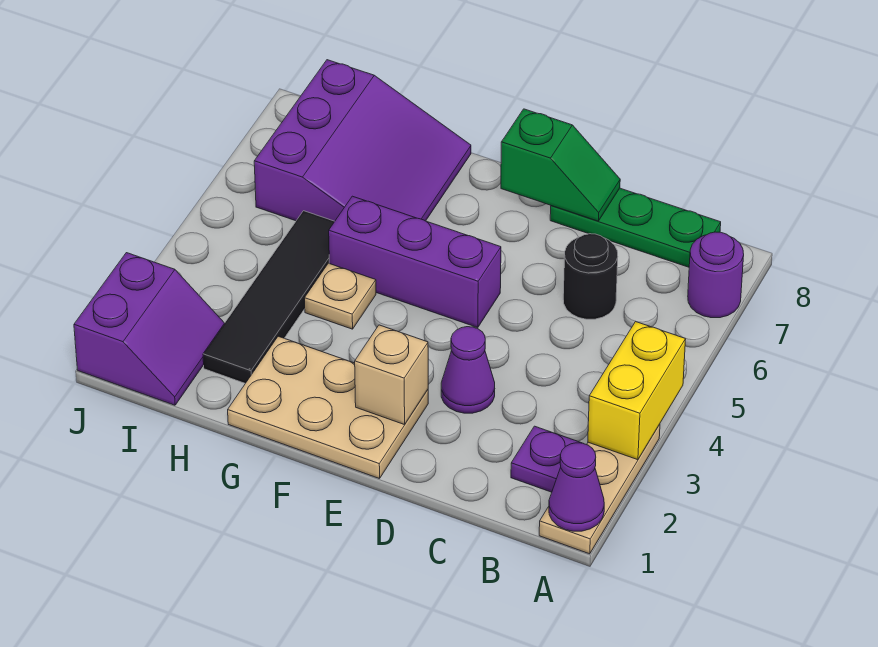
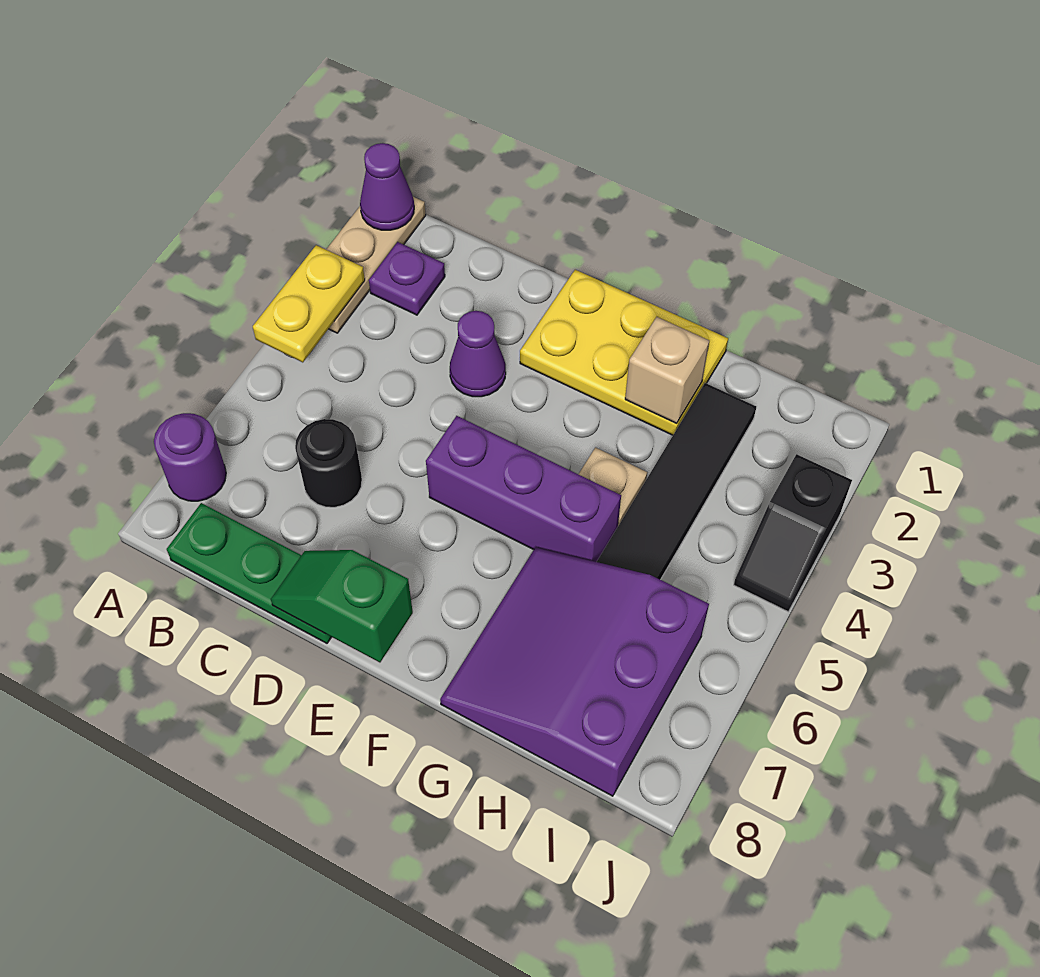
yellow brick A3:A4 level 2 -> yellow plate A3:A4 level 2
tan plate E1:G2 level 1 -> yellow plate E1:G2 level 1
tan brick E2 level 2 -> tan brick G2 level 2
purple slope I1:J2 level 1 top J -> none
none -> black slope J3:J4 level 1 top 3

